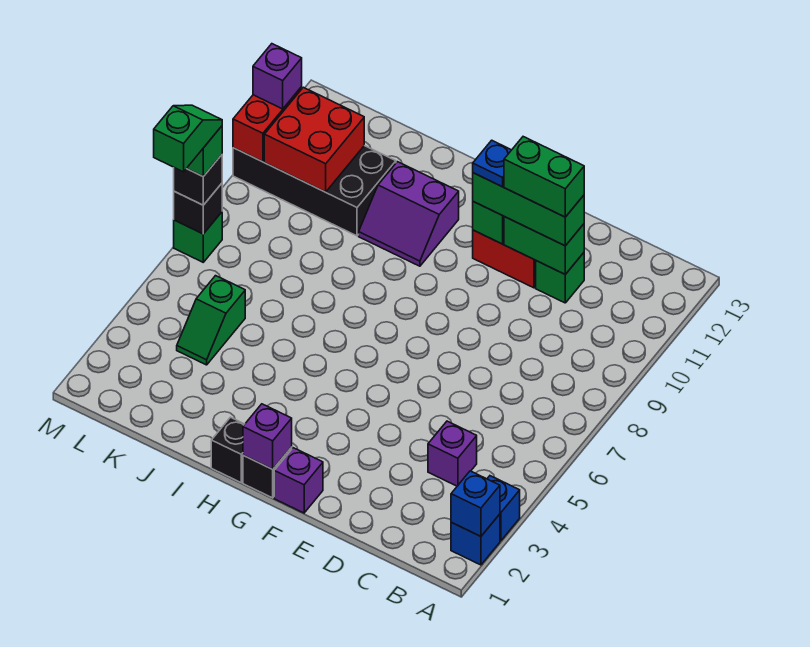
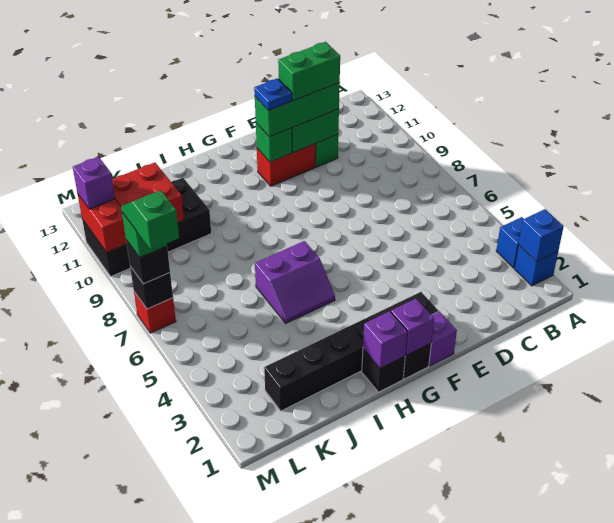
purple brick C4 level 1 -> purple brick H1 level 2
none -> black brick F2:K2 level 1
purple slope H10:I11 level 1 top 11 -> purple slope H5:I6 level 1 top 6
green slope K4:K5 level 1 top 5 -> none
green brick M7 level 1 -> red brick M7 level 1

